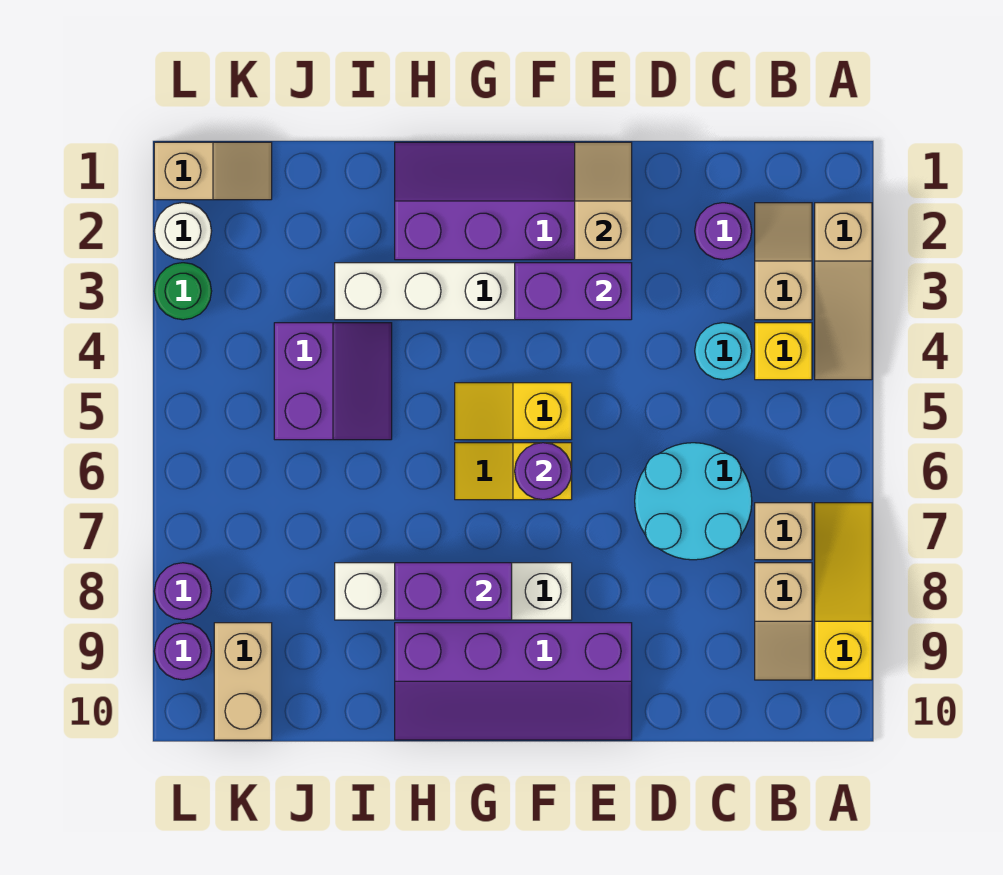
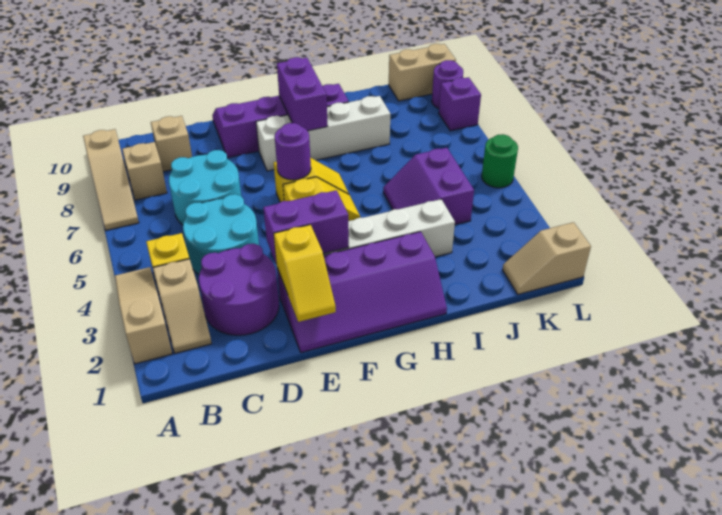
yellow slope A7:A9 level 1 top 9 -> tan slope A7:A9 level 1 top 9
tan brick B7 level 1 -> tan brick C9 level 1
purple round brick C2 level 1 -> purple round brick C2:D3 level 1
cyan round brick C4 level 1 -> cyan round brick C4:D5 level 1
tan slope E1:E2 level 2 top 2 -> yellow slope E1:E2 level 2 top 2
purple brick G8:H8 level 2 -> purple brick G8:G9 level 2
tan brick K9:K10 level 1 -> tan brick K10:L10 level 1
white round brick L2 level 1 -> none
green round brick L3 level 1 -> green round brick L5 level 1
purple round brick L8 level 1 -> purple brick L8 level 1

